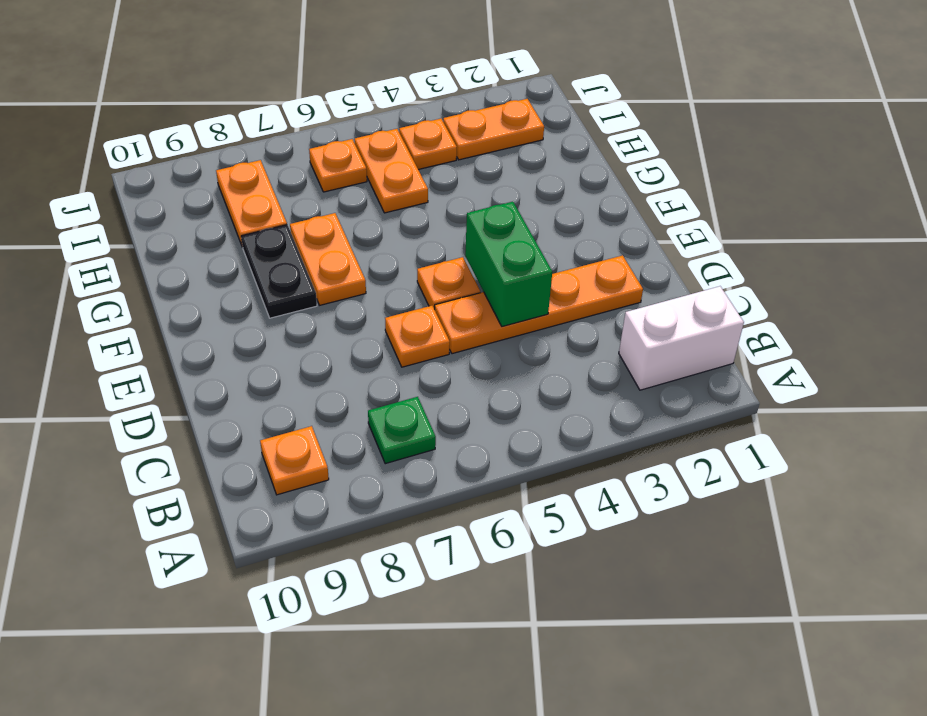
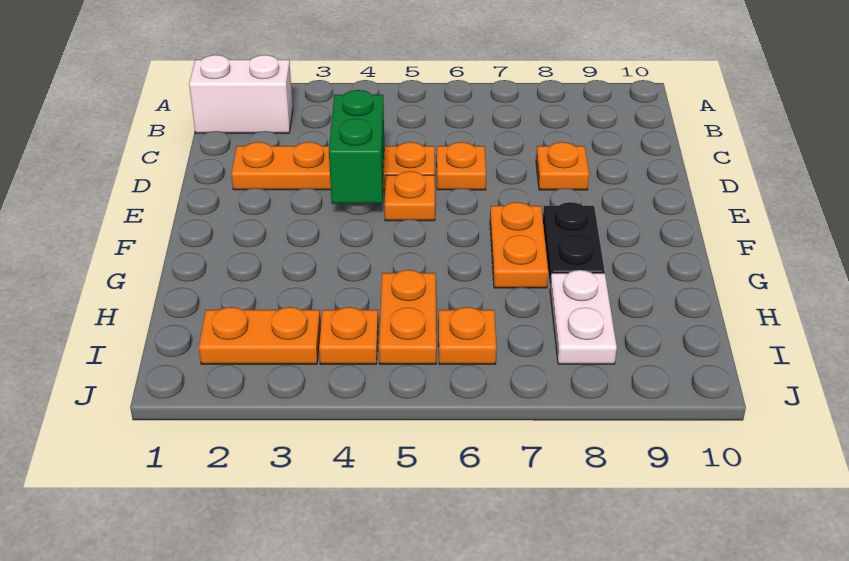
green plate B7 level 1 -> none
orange plate B9 level 1 -> orange plate D8 level 1
orange plate H8:I8 level 1 -> white plate H8:I8 level 1

